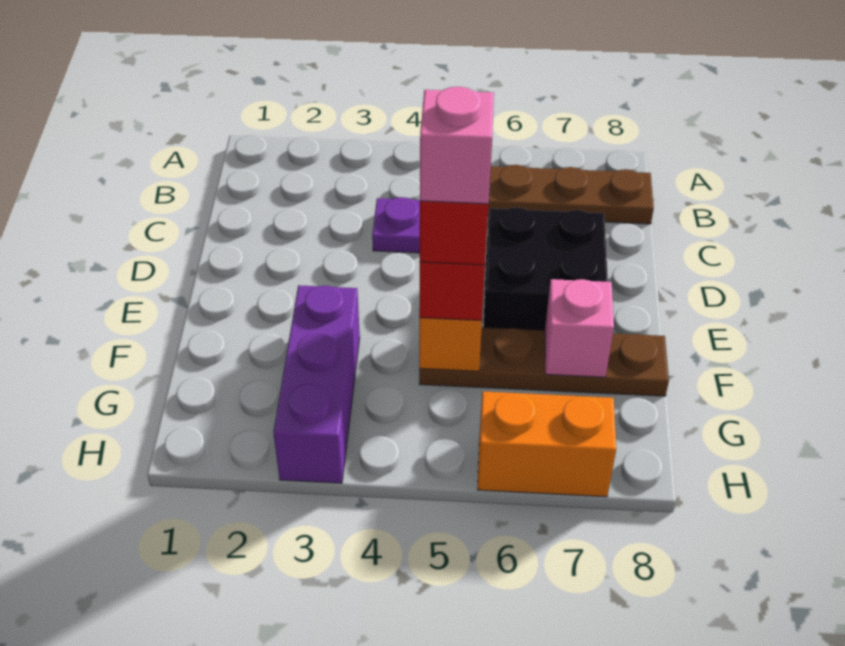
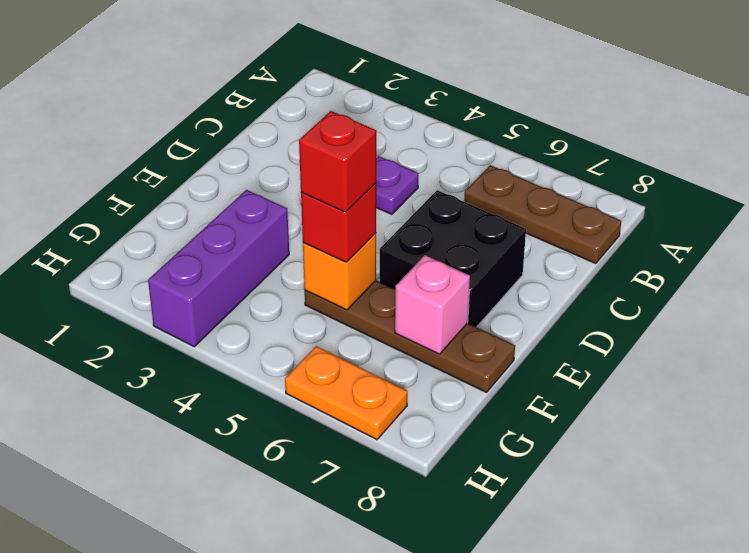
pink brick F5 level 5 -> none
orange brick H6:H7 level 1 -> orange plate H6:H7 level 1

